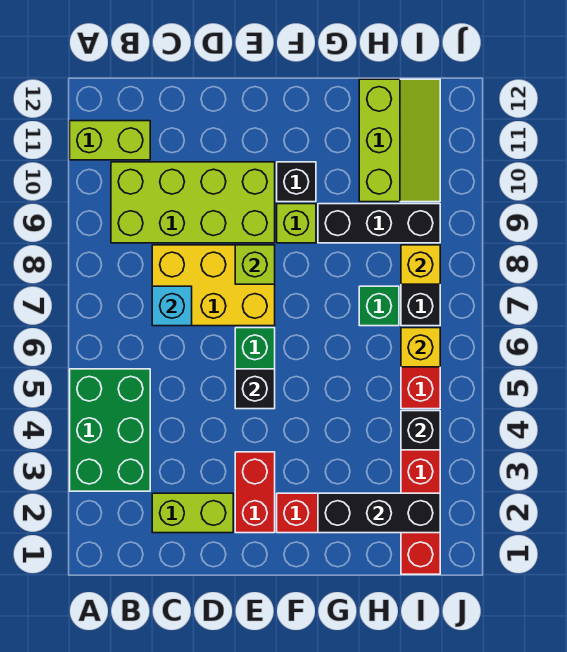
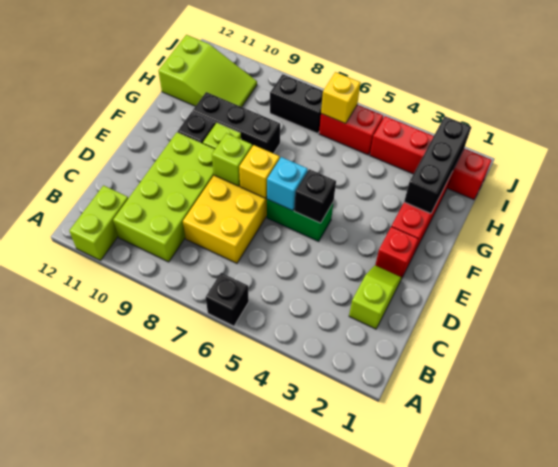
green brick A3:B5 level 1 -> none
lime brick C2:D2 level 1 -> lime slope C2:D2 level 1 top C
cyan brick C7 level 2 -> cyan brick E6 level 2
red brick E2:E3 level 1 -> red brick E2 level 1
black brick G9:I9 level 1 -> black brick G8:G10 level 1
green brick H7 level 1 -> none
lime slope H10:I12 level 1 top H -> lime slope H10:I12 level 1 top 12
black brick I4 level 2 -> black brick A6 level 1
yellow brick I8 level 2 -> yellow brick E7 level 2

